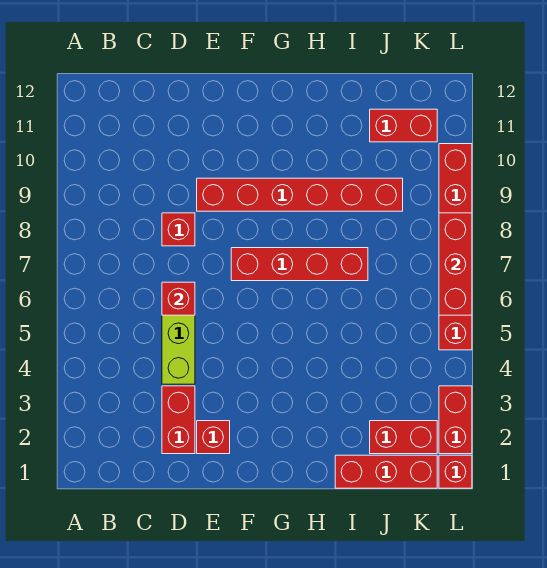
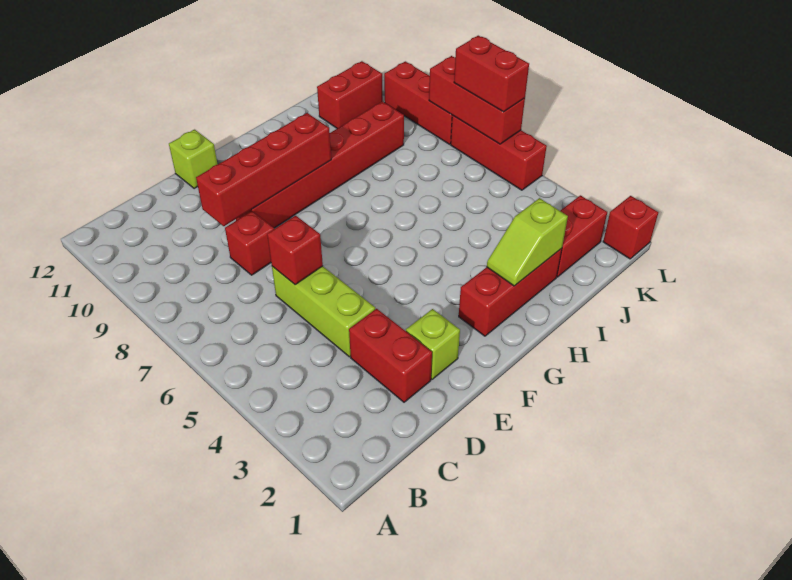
red brick E2 level 1 -> lime brick E2 level 1
none -> lime brick E12 level 1
red brick F7:I7 level 1 -> red brick D9:G9 level 2
none -> lime slope H2:I2 level 2 top I
red brick I1:K1 level 1 -> red brick G2:I2 level 1
red brick L2:L3 level 1 -> red brick L6:L7 level 3

